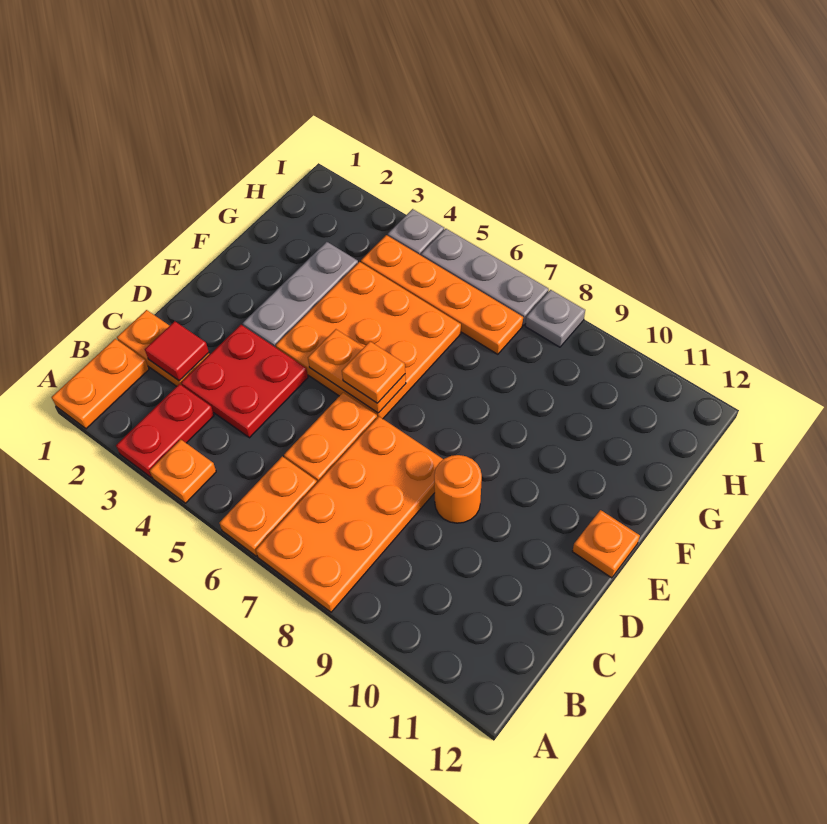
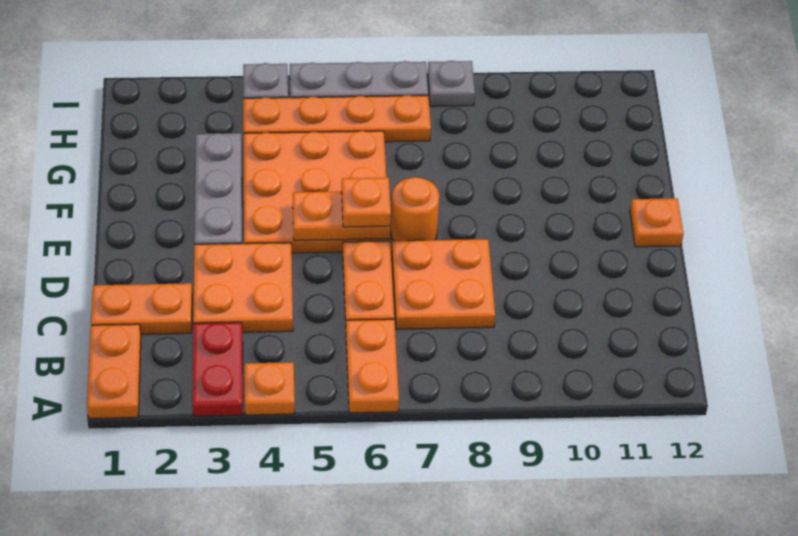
orange plate A7:D8 level 1 -> orange plate C7:D8 level 1
red tile C2 level 2 -> none
red plate C3:D4 level 1 -> orange plate C3:D4 level 1
orange round brick D9 level 1 -> orange round brick E7 level 1

